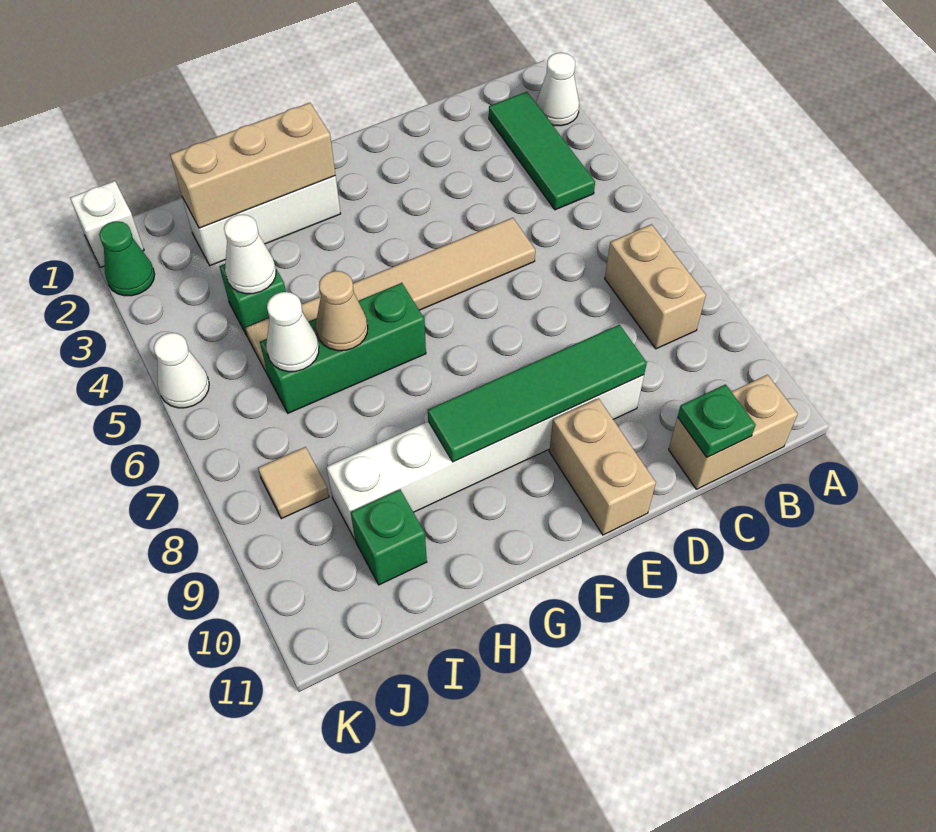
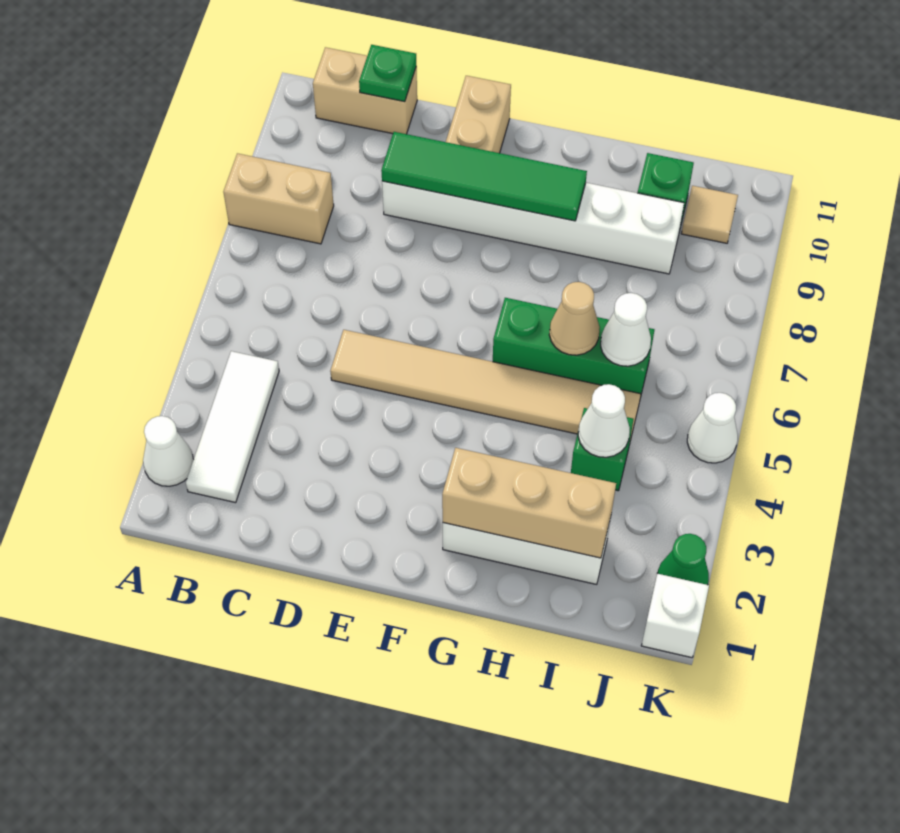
green tile B2:B4 level 1 -> white tile B2:B4 level 1
tan brick B7:B8 level 1 -> tan brick A8:B8 level 1
tan tile J8 level 1 -> tan tile J10 level 1

